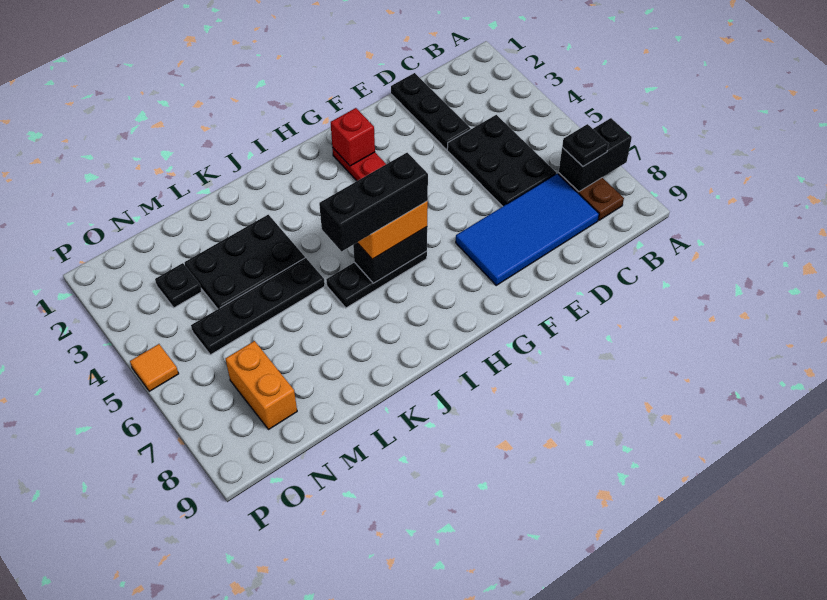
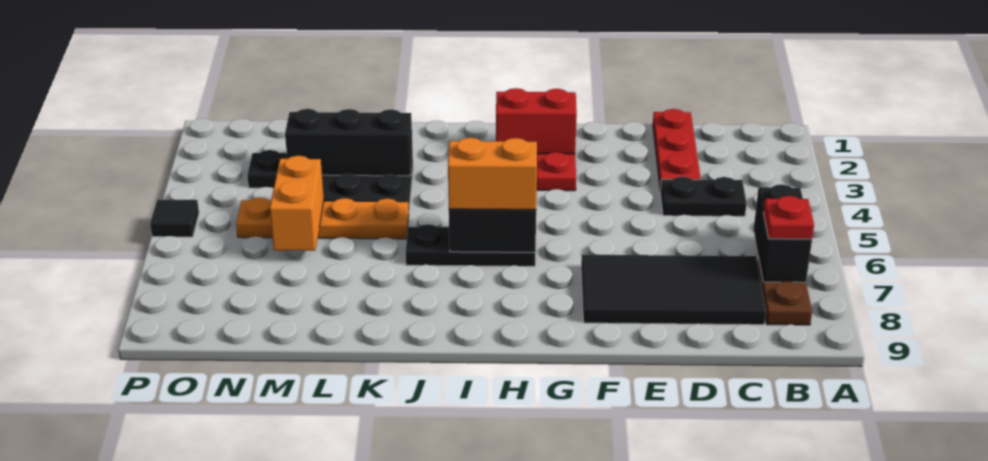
black brick A7:B7 level 2 -> black brick B6:B7 level 2
black plate B7 level 3 -> red plate B7 level 3
black plate C4:D6 level 1 -> black plate C4:D4 level 1
blue tile C7:F8 level 1 -> black tile C7:F8 level 1
black plate D1:D3 level 1 -> red plate D1:D3 level 1
red brick G2 level 2 -> red brick G2:H2 level 2
black brick H6:J6 level 4 -> black brick K3:M3 level 2
black plate K5:N5 level 1 -> orange plate K5:N5 level 1
orange brick N7:N8 level 1 -> orange brick M5:M6 level 2
orange tile P5 level 1 -> black tile P5 level 1

